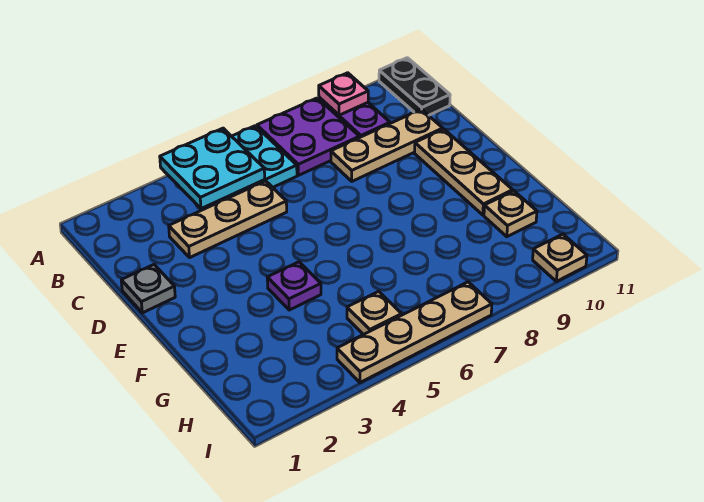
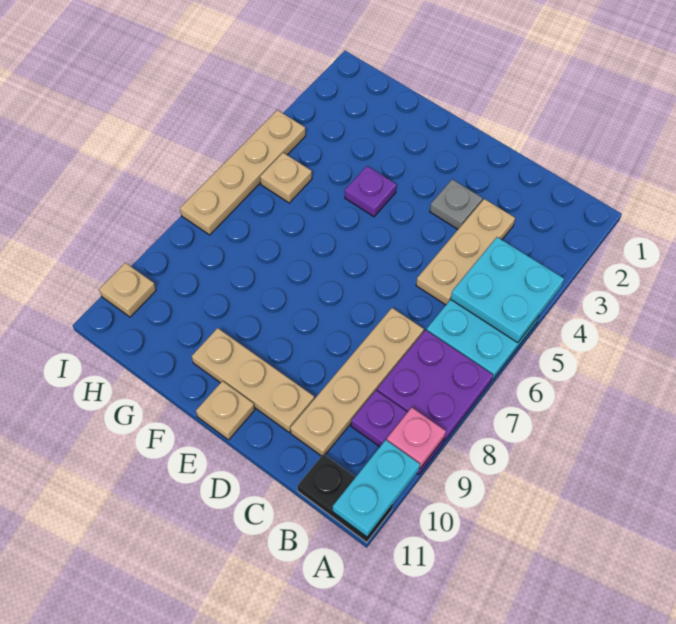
none -> cyan plate A10:A11 level 2
tan plate C8:C10 level 1 -> tan plate C7:C10 level 1
grey plate D1 level 1 -> grey plate D3 level 1
tan plate G10 level 1 -> tan plate E11 level 1

